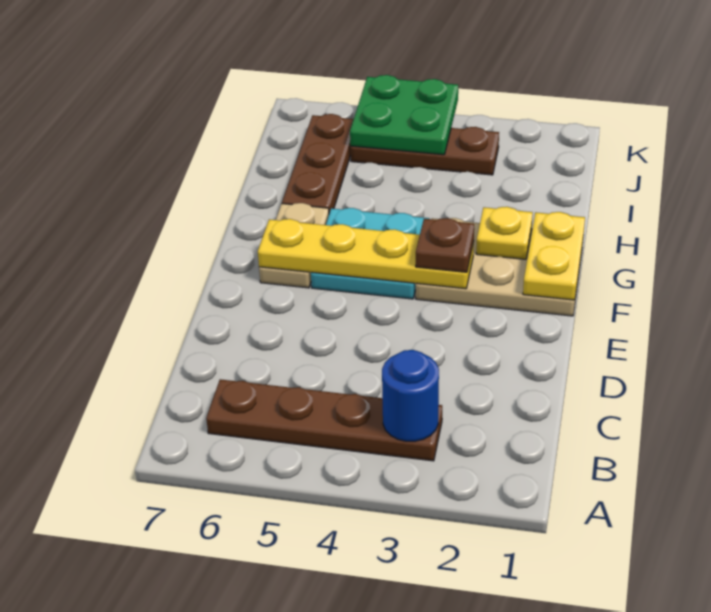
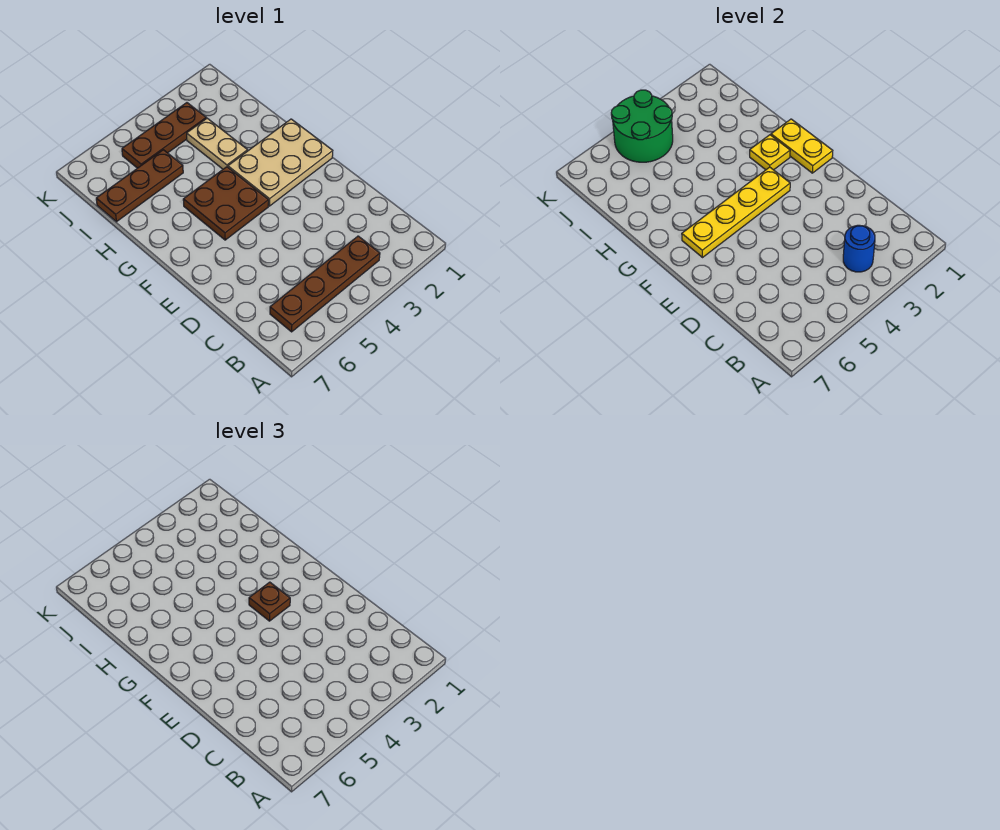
cyan plate F4:G5 level 1 -> brown plate F4:G5 level 1
tan plate F6:G6 level 1 -> tan plate H3:I3 level 1
brown plate H6:J6 level 1 -> brown plate I5:I7 level 1
green plate J4:K5 level 2 -> green round brick J4:K5 level 2

